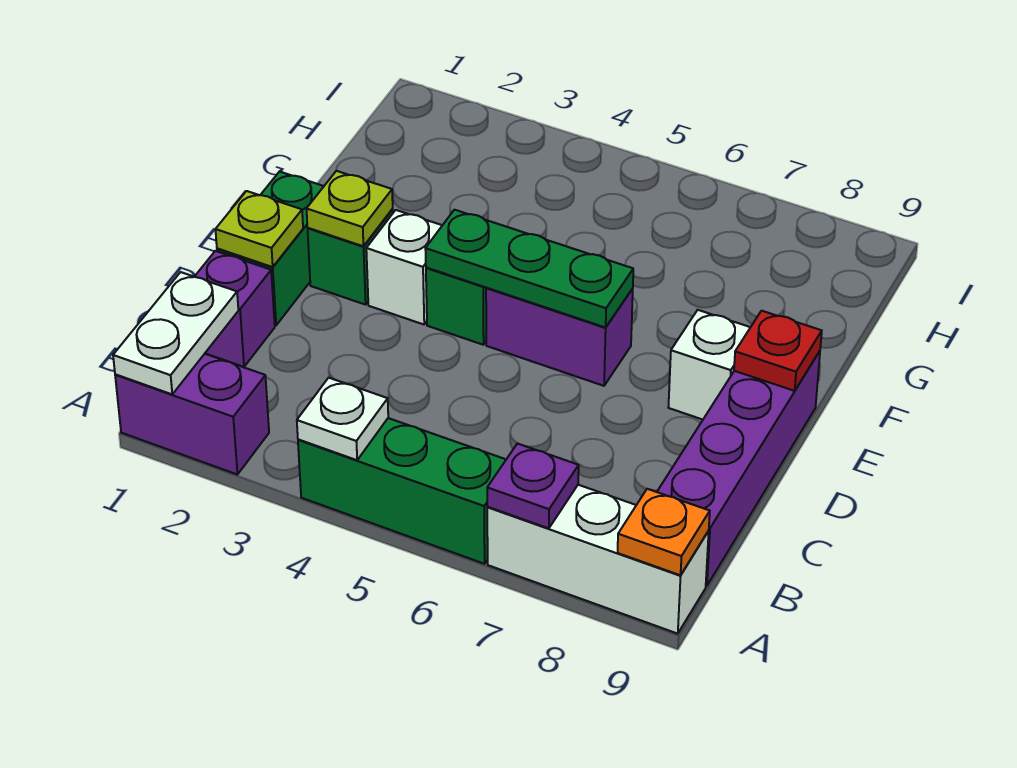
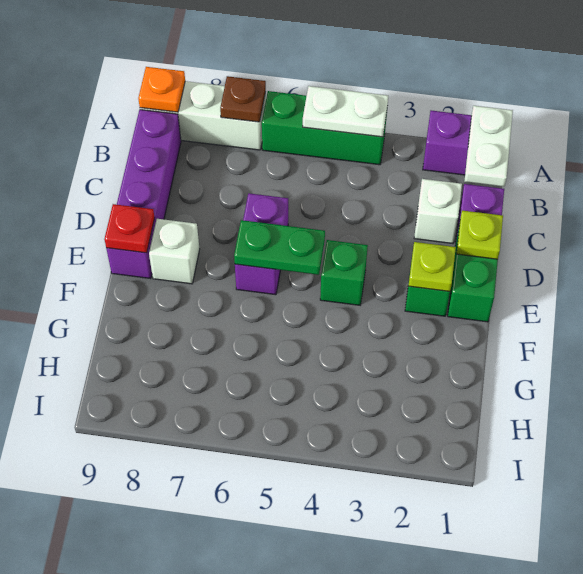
white plate A4 level 2 -> white plate A4:A5 level 2
purple plate A7 level 2 -> brown plate A7 level 2
white brick E3 level 1 -> white brick C2 level 1
green plate E4:E6 level 2 -> green plate E5:E6 level 2
purple brick E5:E6 level 1 -> purple brick D6:E6 level 1

